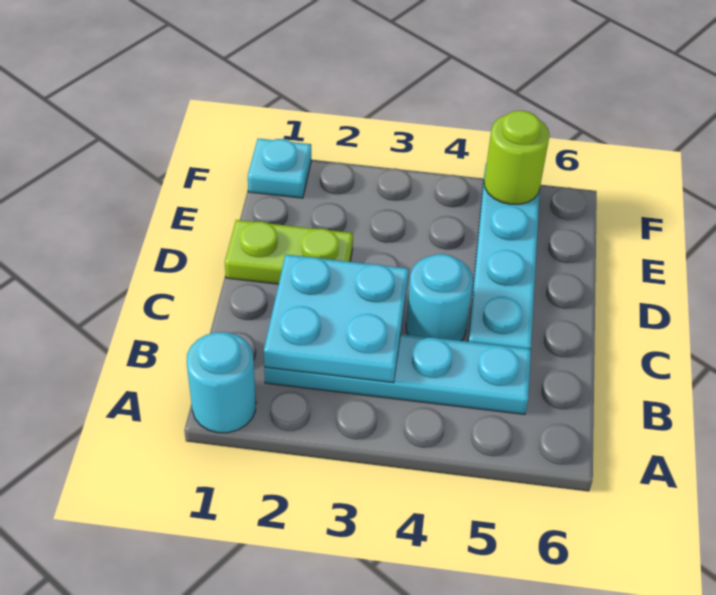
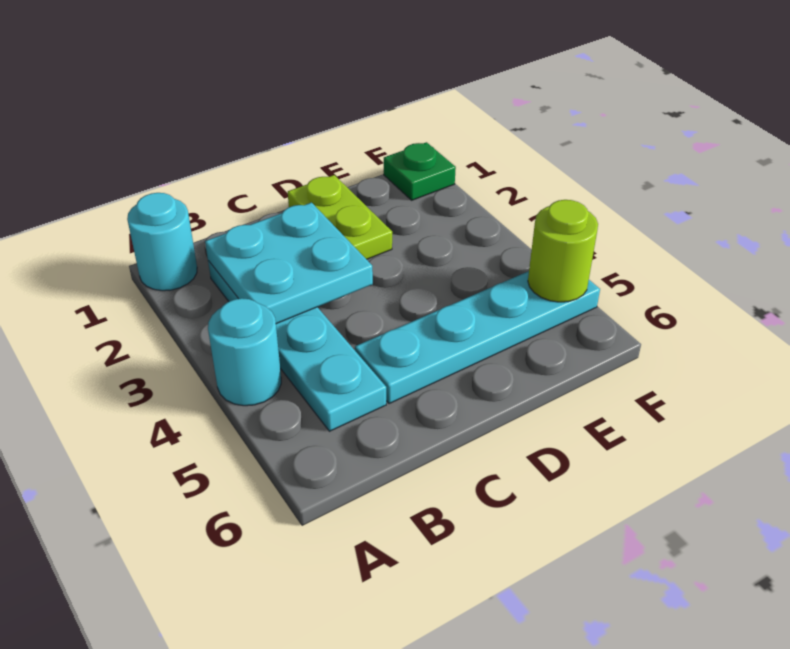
cyan round brick C4 level 1 -> cyan round brick A4 level 1
cyan plate F1 level 1 -> green plate F1 level 1

